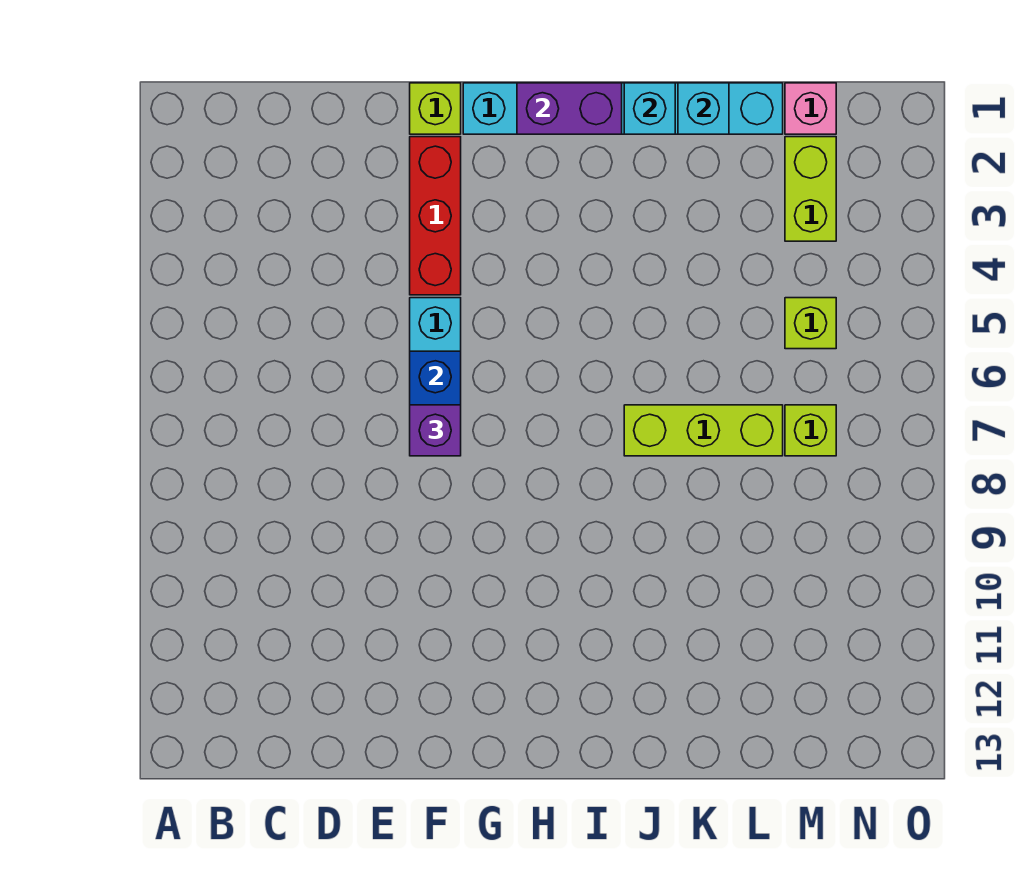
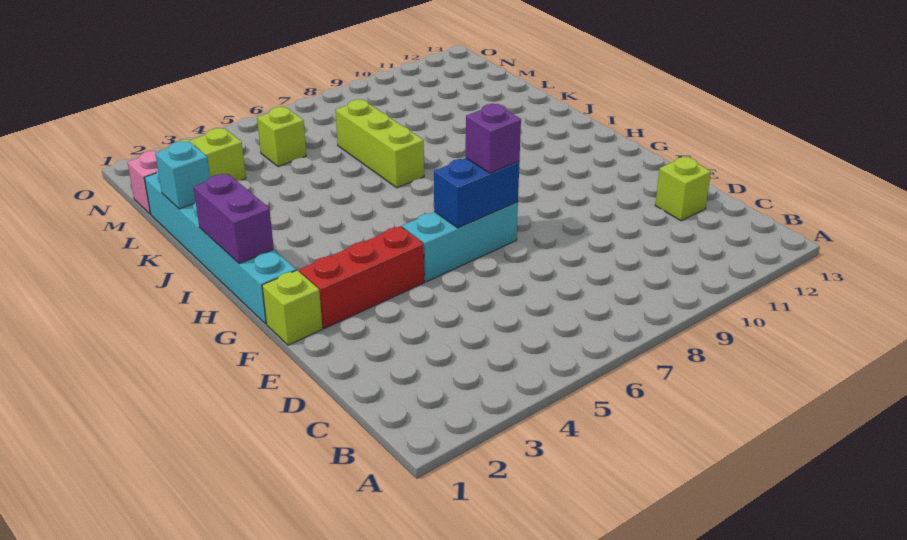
cyan brick J1 level 2 -> none
lime brick M7 level 1 -> lime brick D12 level 1

